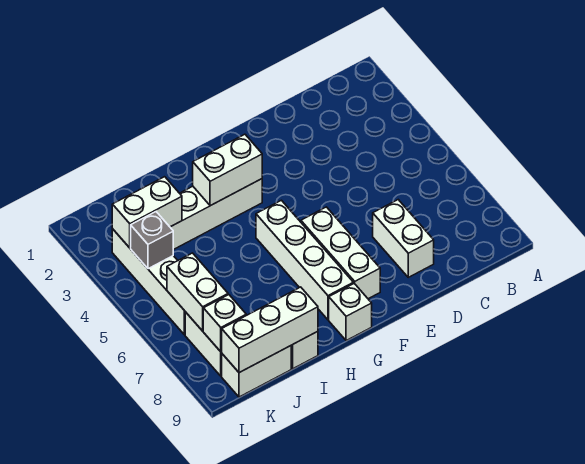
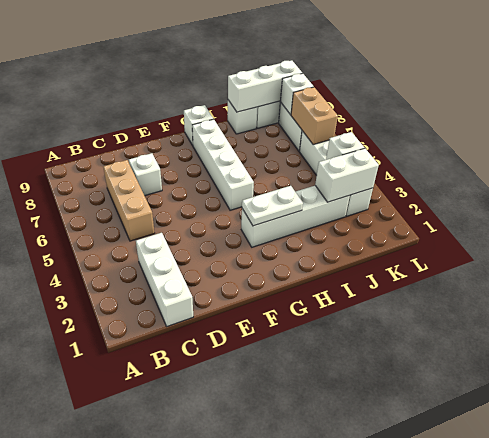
none -> tan brick C5:C7 level 1
white brick D7:D8 level 1 -> white brick D7 level 1
white brick F6:F8 level 1 -> white brick C1:C3 level 1
white brick G3:H3 level 2 -> white plate G3:H3 level 2
grey brick K4 level 2 -> white brick K4 level 2
white brick K6:K7 level 2 -> tan brick K6:K7 level 2

